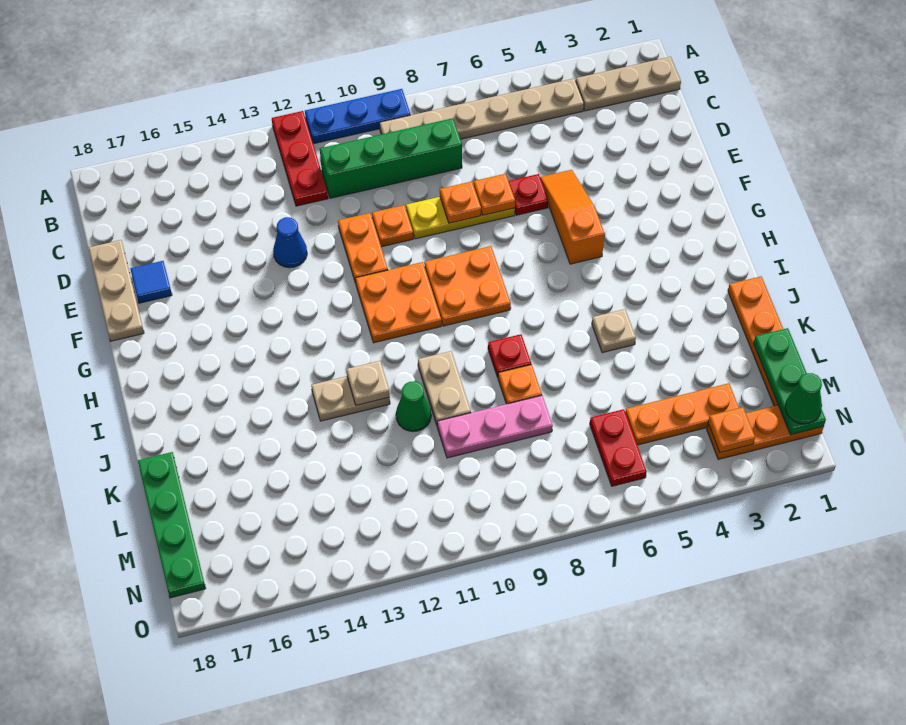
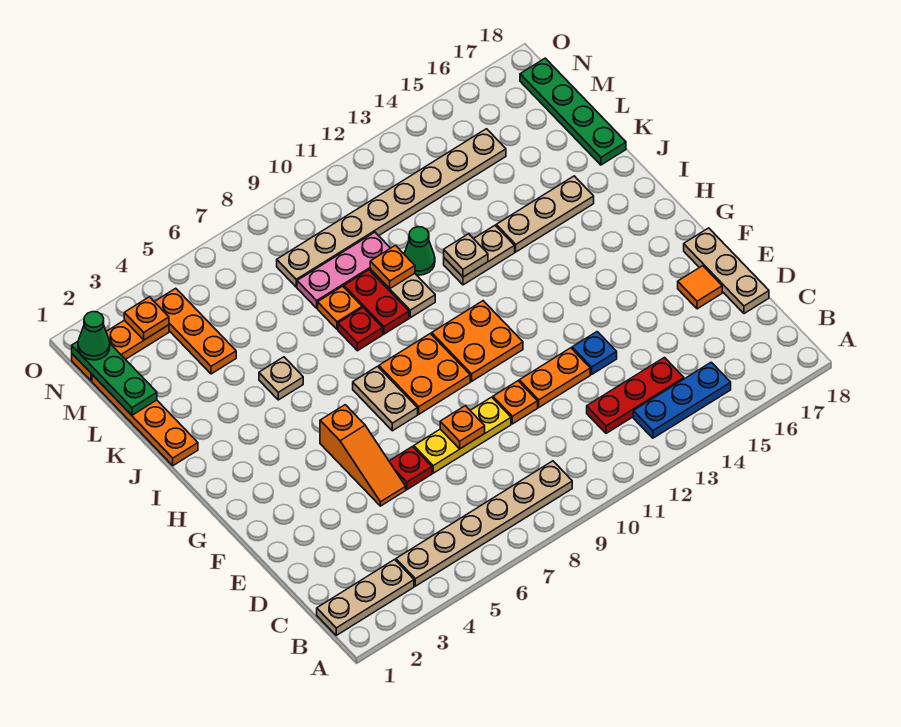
blue plate A9:A11 level 1 -> blue plate B13:B15 level 1
red plate A12:C12 level 1 -> red plate C12:C14 level 1
green brick C8:C11 level 1 -> none
orange plate E7 level 2 -> orange plate K10 level 2
orange plate E11:F11 level 1 -> orange plate E11:E12 level 1
blue cone E13 level 1 -> blue plate E13 level 1
blue tile E17 level 1 -> orange tile E17 level 1
none -> tan plate G7:H7 level 1
none -> tan plate J14:J16 level 1
orange plate M3:M5 level 1 -> orange plate L4:N4 level 1
red plate M6:N6 level 1 -> red plate J9:K9 level 1
none -> tan plate M8:M15 level 1

